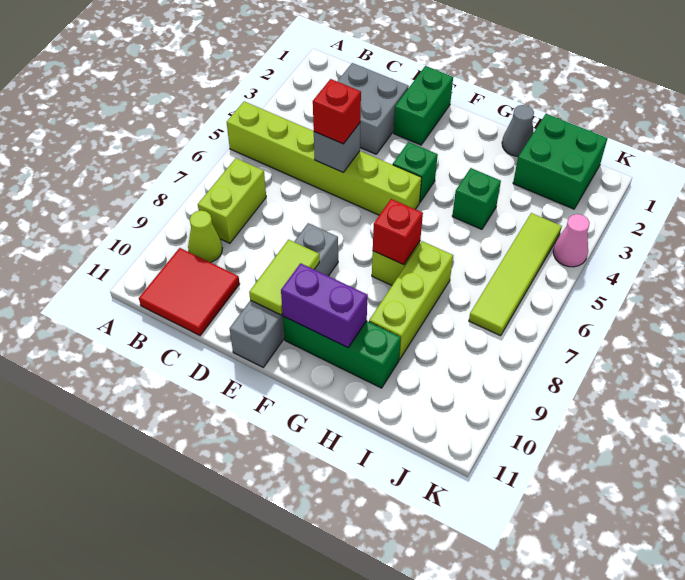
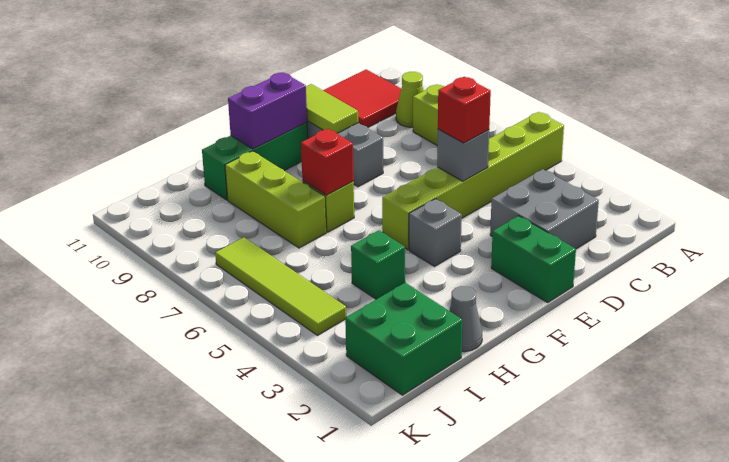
green brick F4 level 1 -> grey brick F4 level 1
pink cone K4 level 1 -> none

